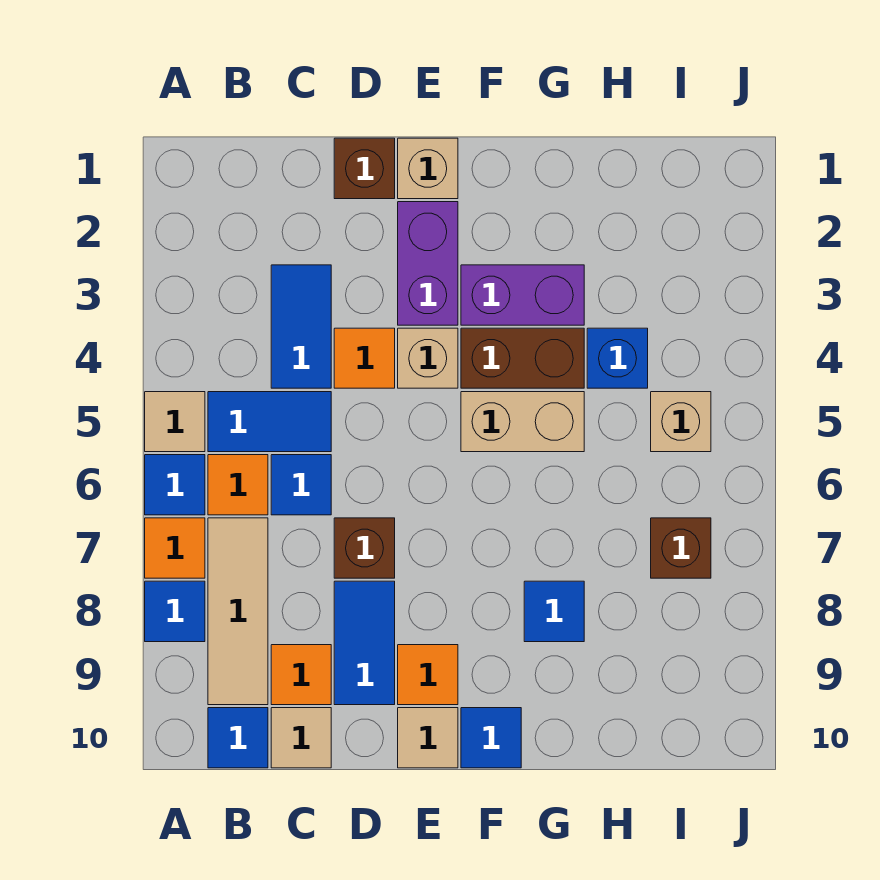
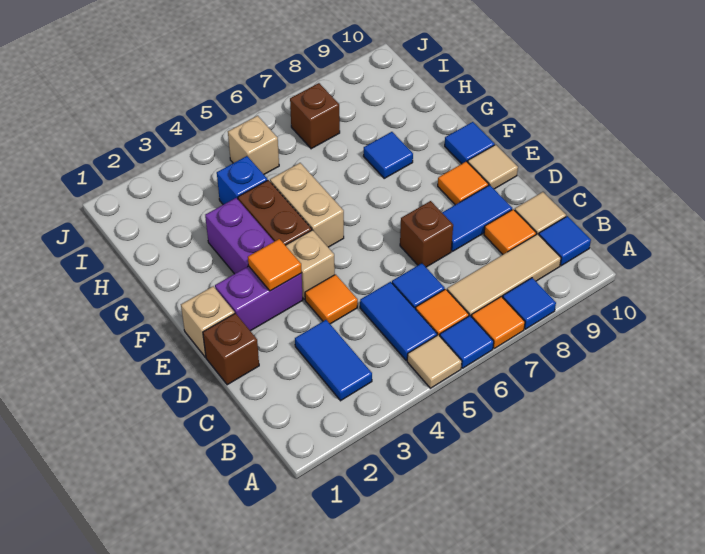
blue tile C3:C4 level 1 -> blue tile B3:C3 level 1
none -> orange tile E3 level 2

